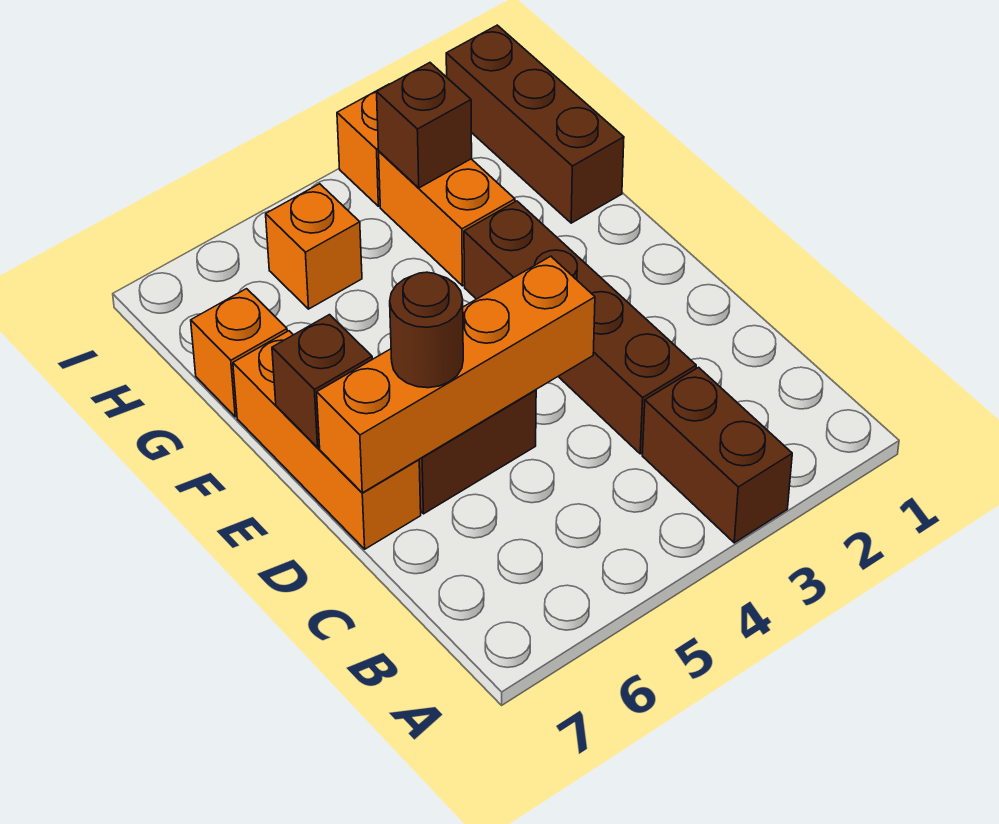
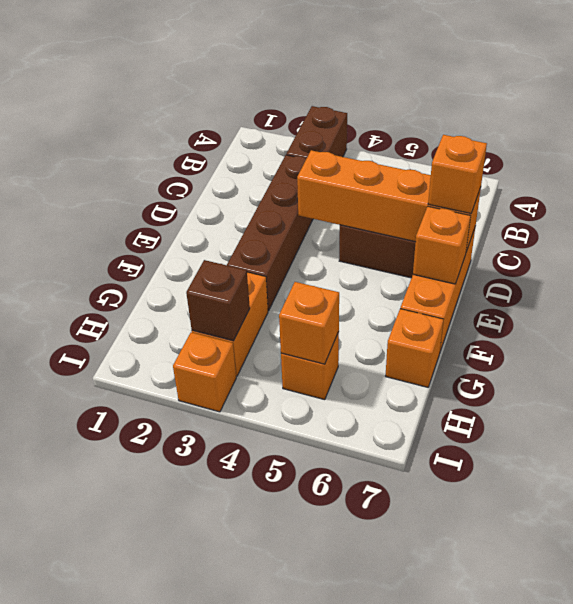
brown round brick D6 level 3 -> none
none -> orange brick D7 level 3
brown brick E7 level 2 -> orange brick E7 level 2
brown brick G1:I1 level 1 -> none
none -> orange brick H5 level 2

